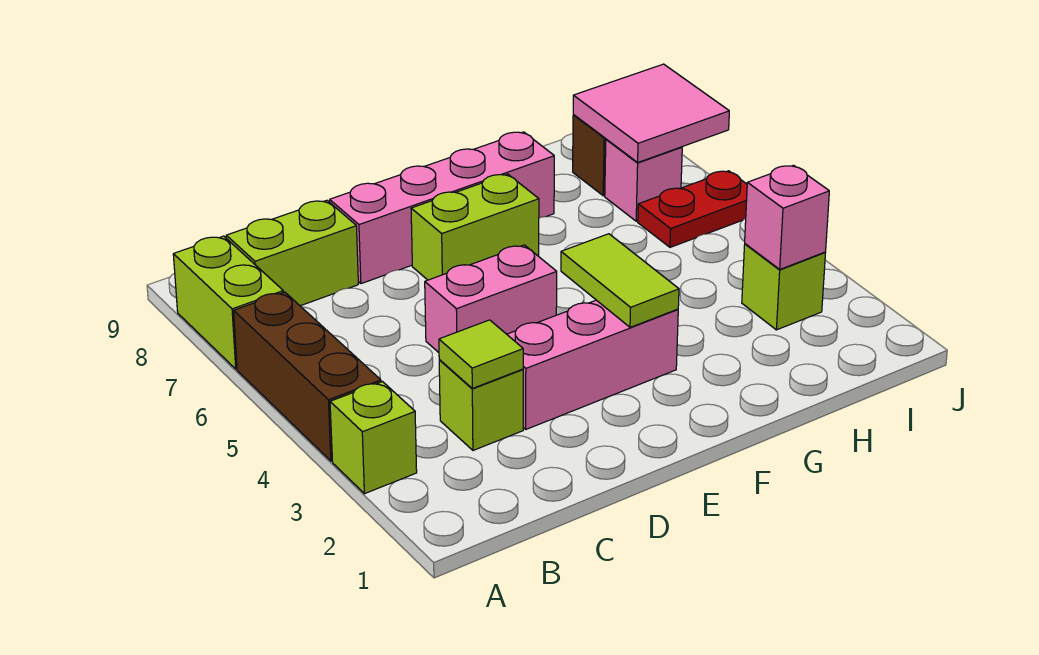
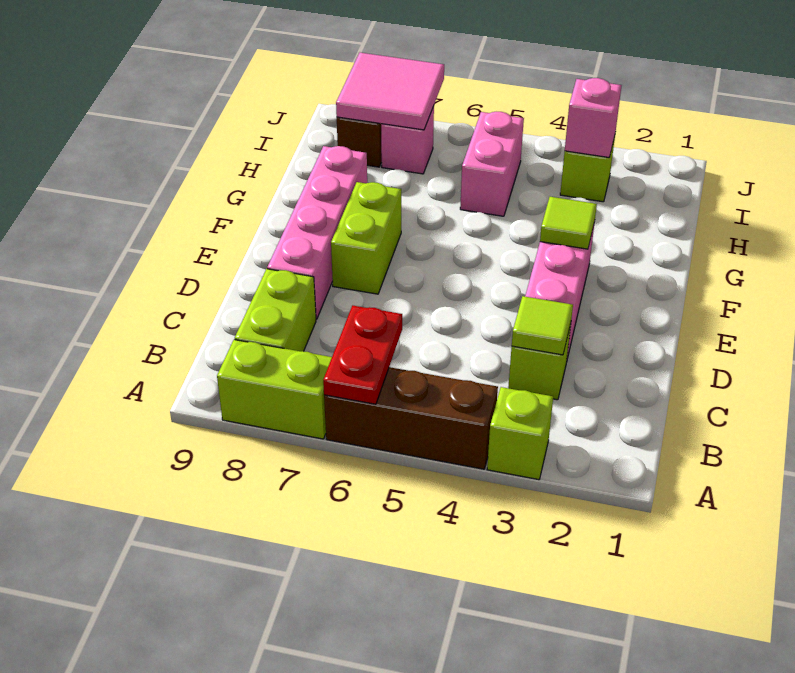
pink brick D5:E5 level 1 -> pink brick H5:I5 level 1
lime tile F3:F4 level 2 -> lime tile F3 level 2
red plate I6:J6 level 1 -> red plate A6:B6 level 2

